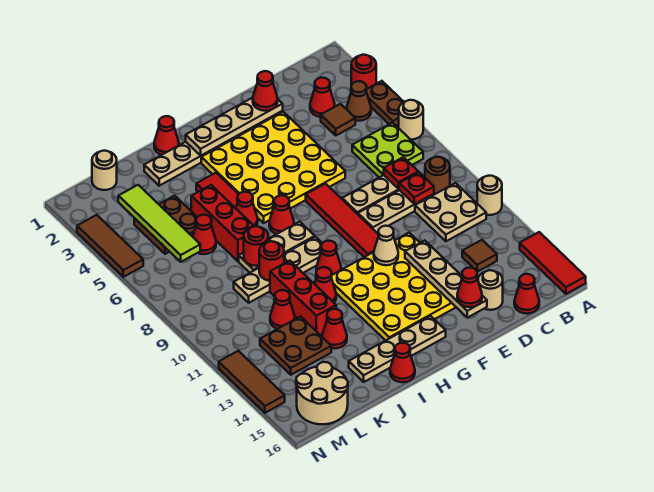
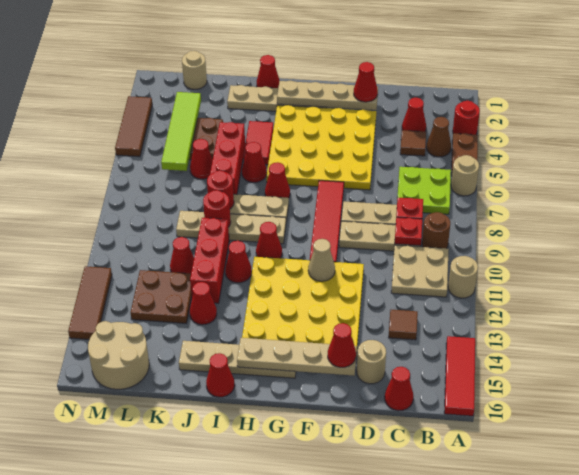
tan plate E12:E15 level 2 -> tan plate E15:H15 level 2

